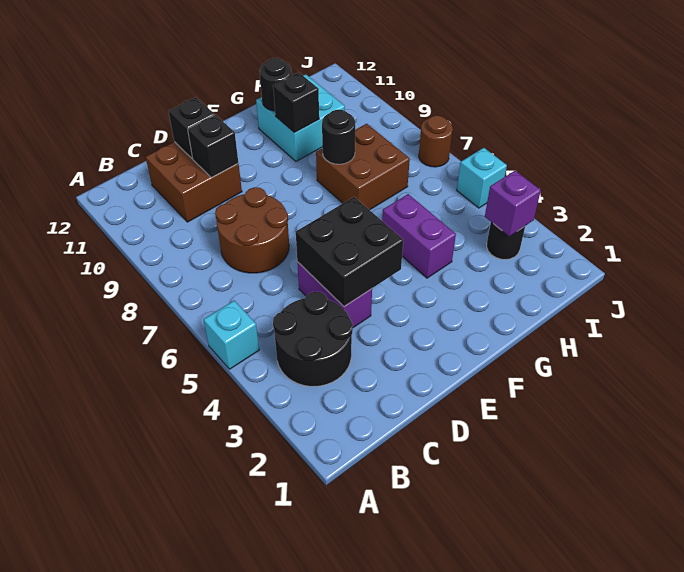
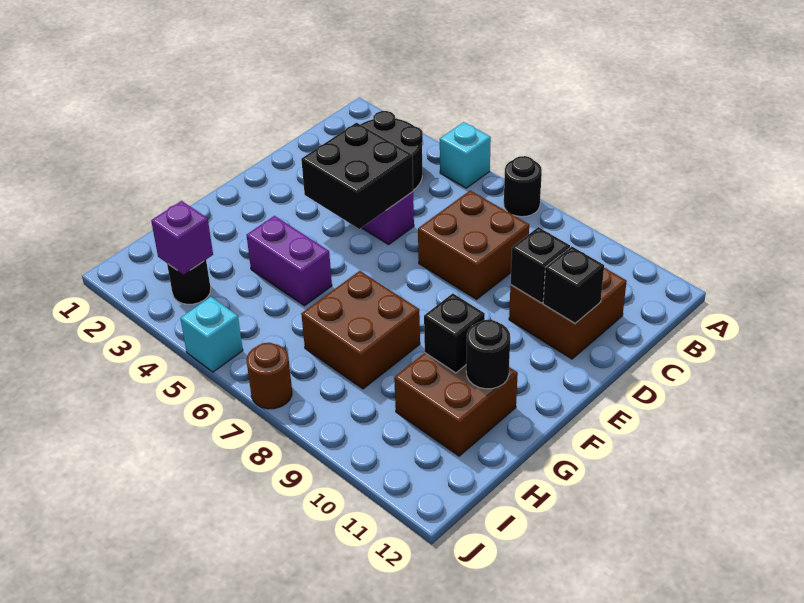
brown round brick C7:D8 level 1 -> brown brick C7:D8 level 1
black round brick G8 level 2 -> black round brick A7 level 1
cyan brick G10:H11 level 1 -> brown brick G10:H11 level 1

